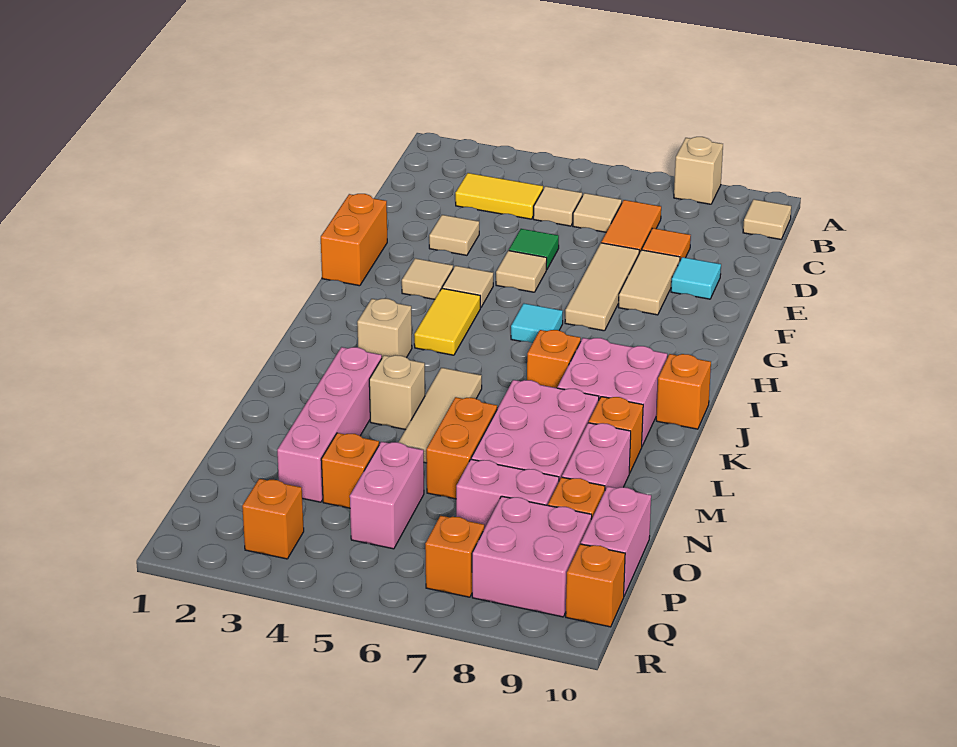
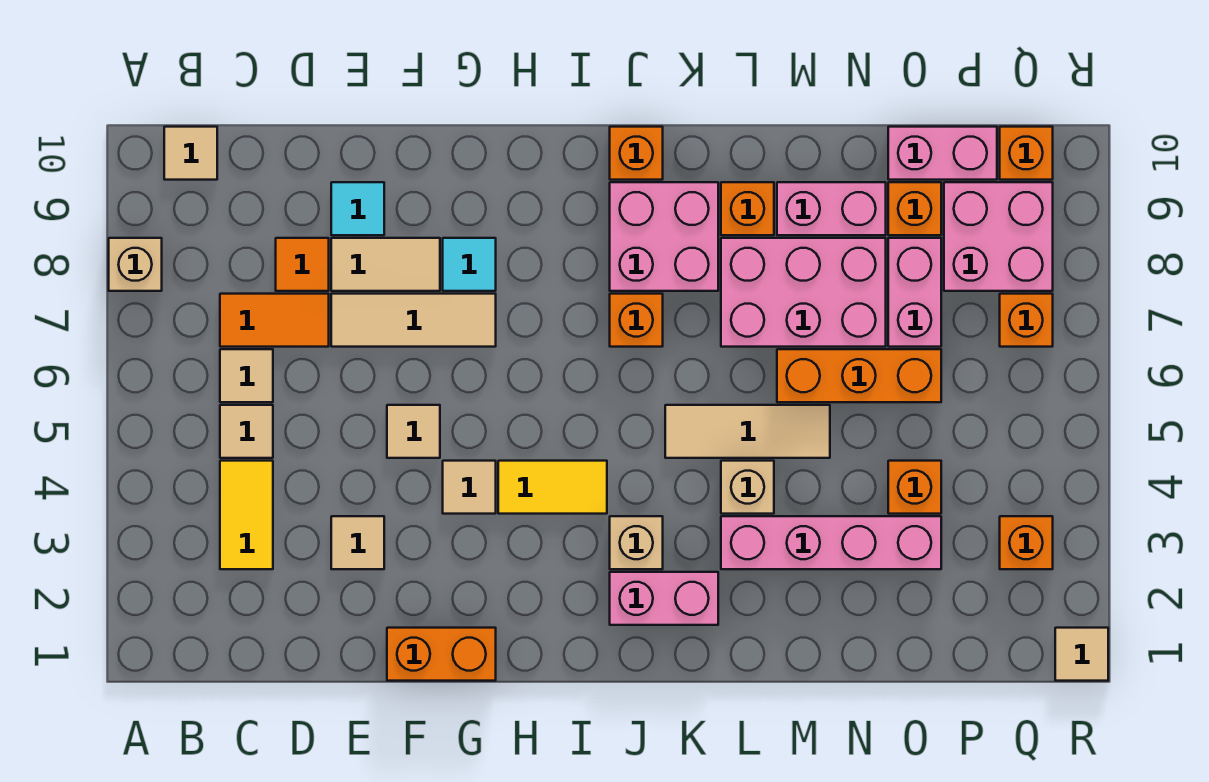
green tile E5 level 1 -> none
tan tile G3 level 1 -> tan tile R1 level 1
cyan tile H6 level 1 -> cyan tile G8 level 1
orange brick M6:N6 level 1 -> orange brick M6:O6 level 1
pink brick O5:P5 level 1 -> pink brick J2:K2 level 1

